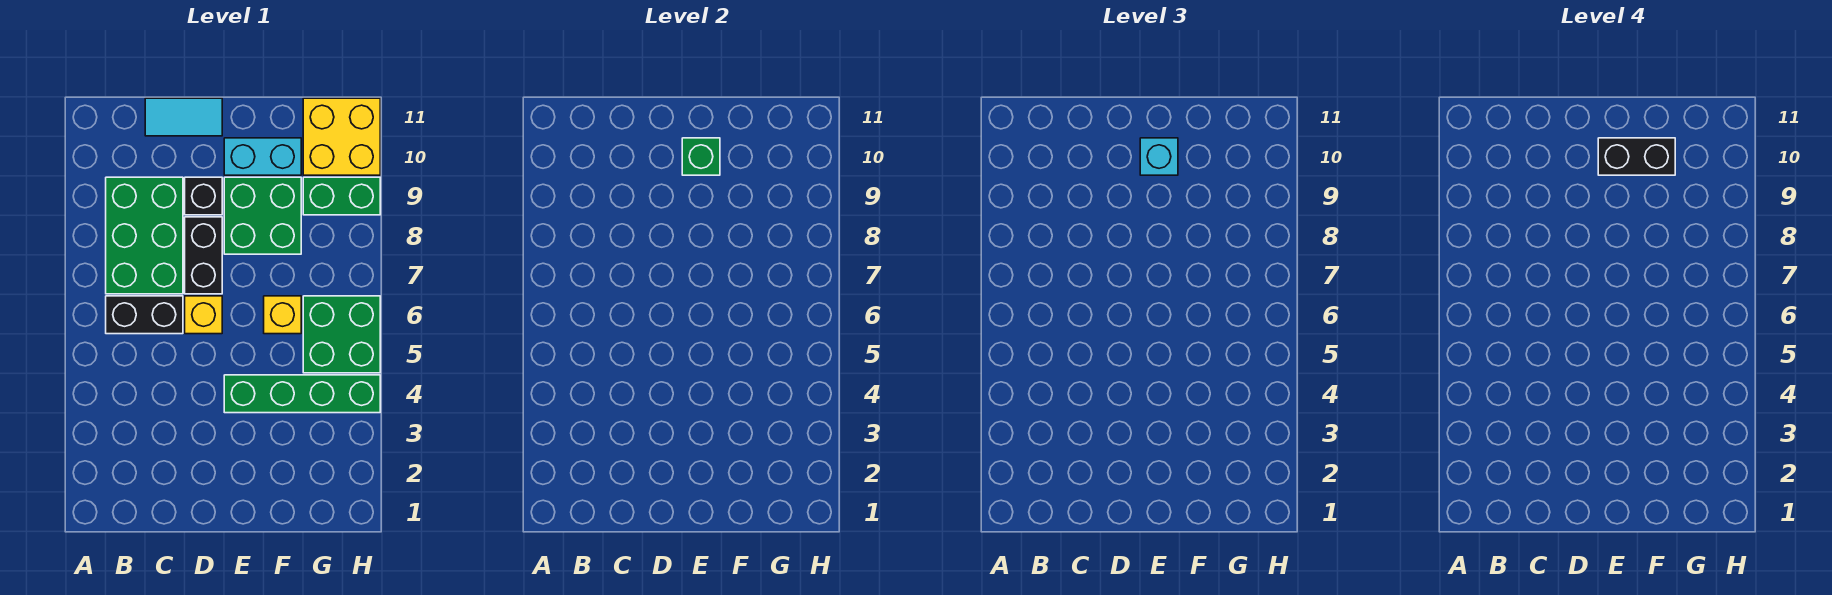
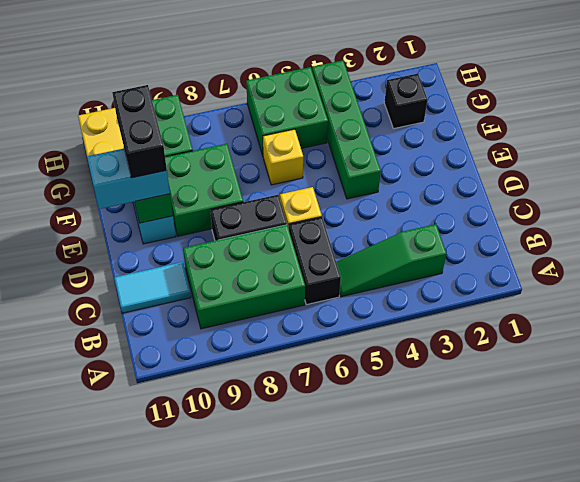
none -> green slope B3:B5 level 1 top 3
cyan tile C11:D11 level 1 -> cyan tile C10:C11 level 1
black brick D9 level 1 -> black brick G2 level 1
cyan brick E10 level 3 -> cyan brick E10:E11 level 3

